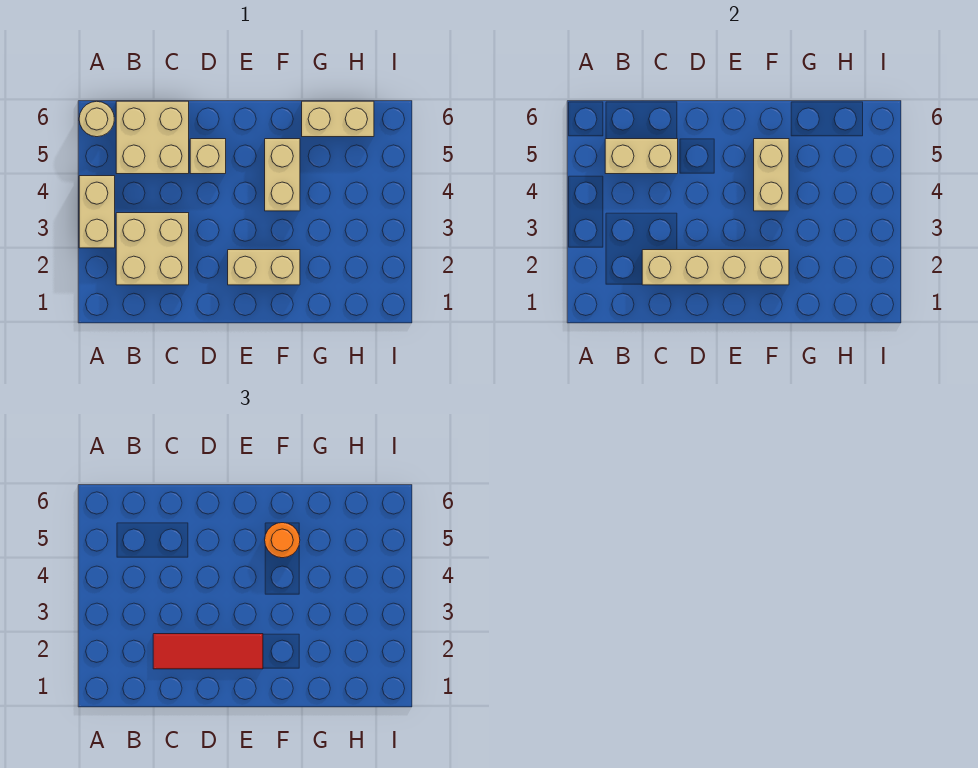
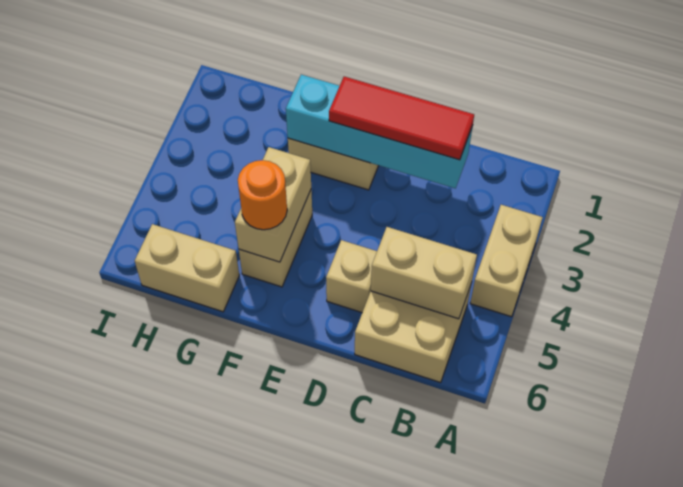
tan round brick A6 level 1 -> none
tan brick B2:C3 level 1 -> none
tan brick C2:F2 level 2 -> cyan brick C2:F2 level 2

